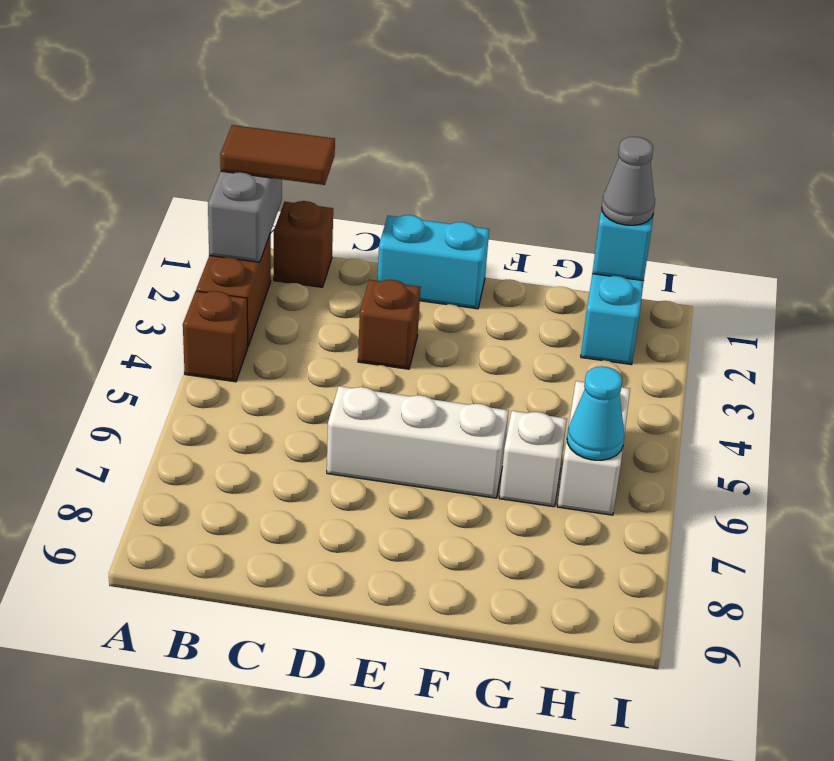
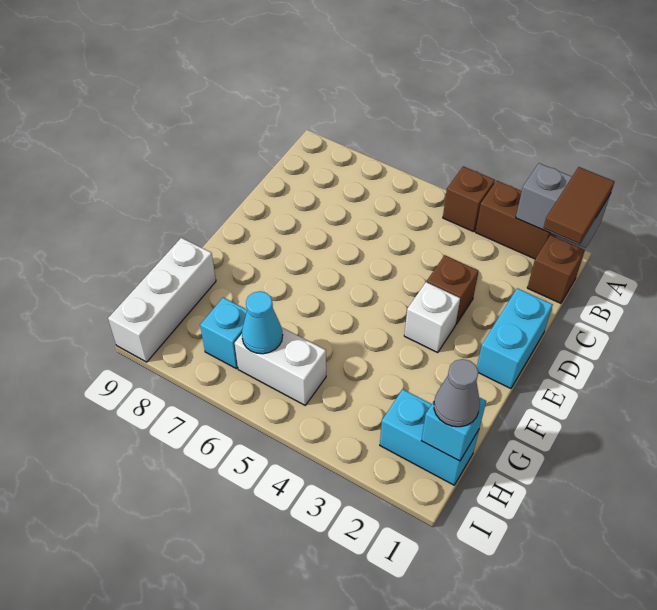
white brick D6:F6 level 1 -> white brick G9:I9 level 1
white brick G6 level 1 -> white brick E3 level 1
none -> cyan brick H7 level 1

